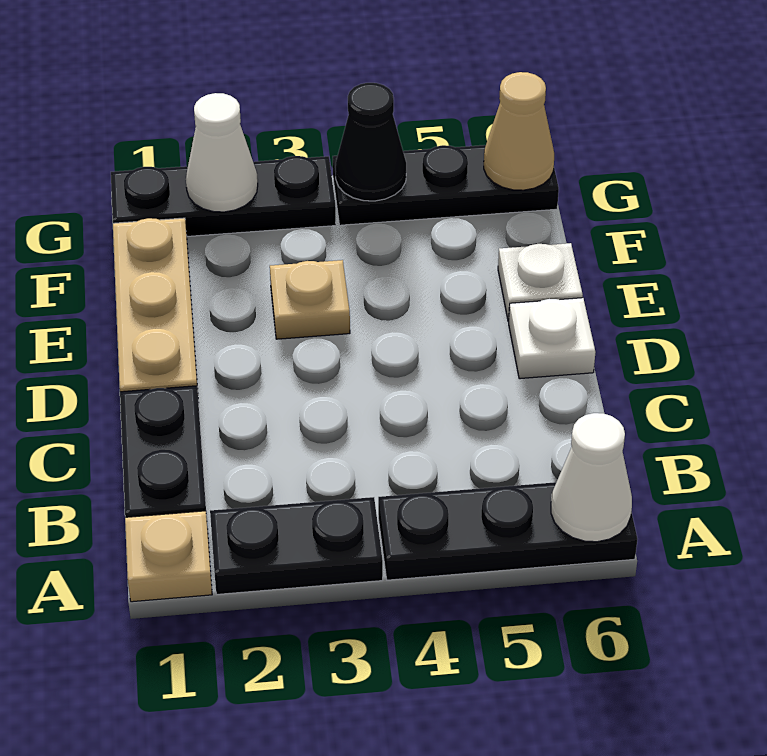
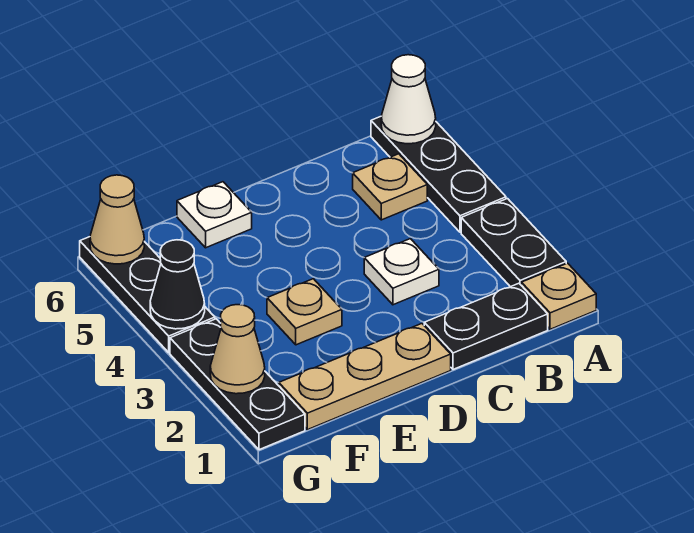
none -> tan plate B5 level 1
white plate D6 level 1 -> white plate C3 level 1
white cone G2 level 2 -> tan cone G2 level 2

